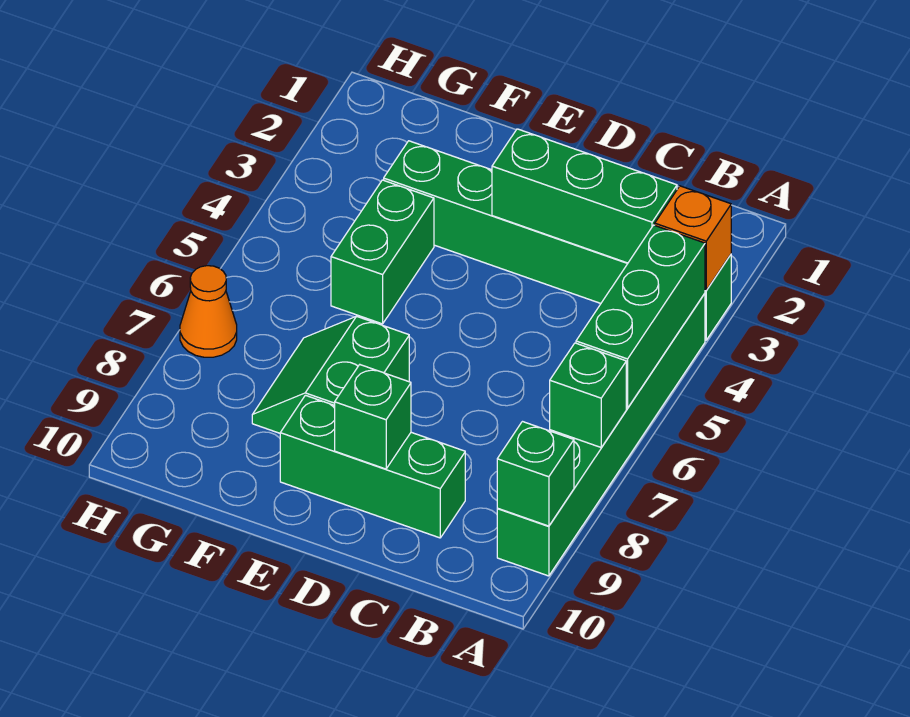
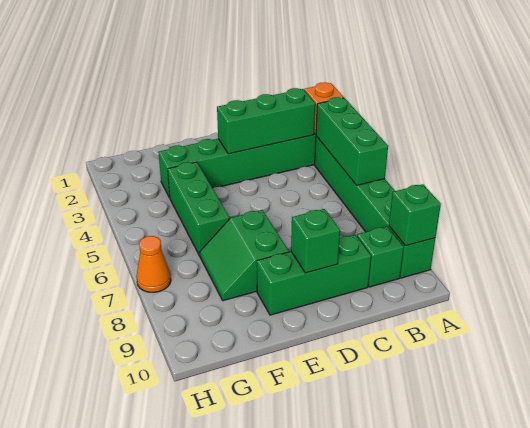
green brick A7 level 2 -> green brick B9 level 1
green brick F4:F5 level 1 -> green brick F4:F6 level 1

